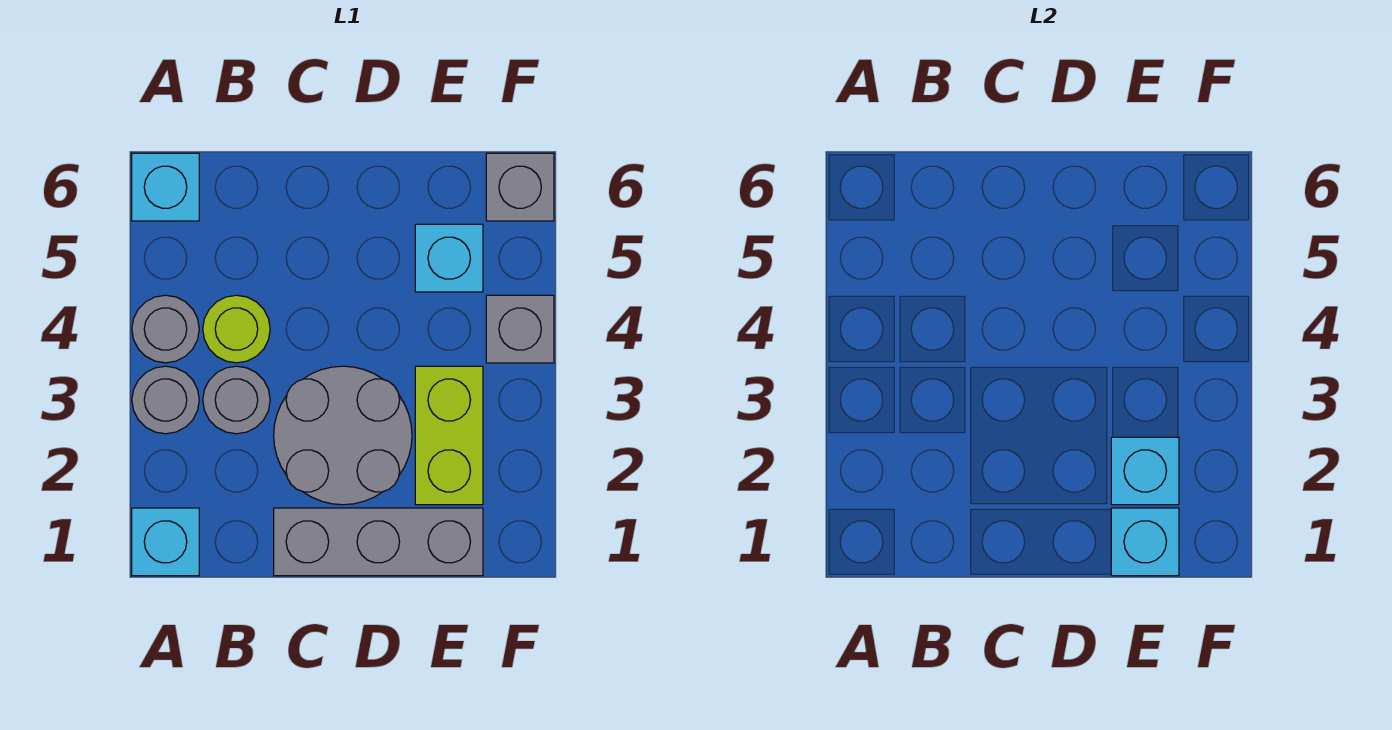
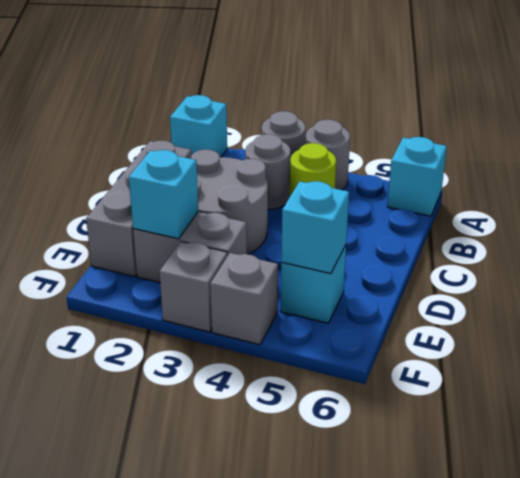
cyan brick E1 level 2 -> cyan brick E5 level 2
lime brick E2:E3 level 1 -> grey brick E2:E3 level 1
grey brick F6 level 1 -> grey brick F3 level 1

